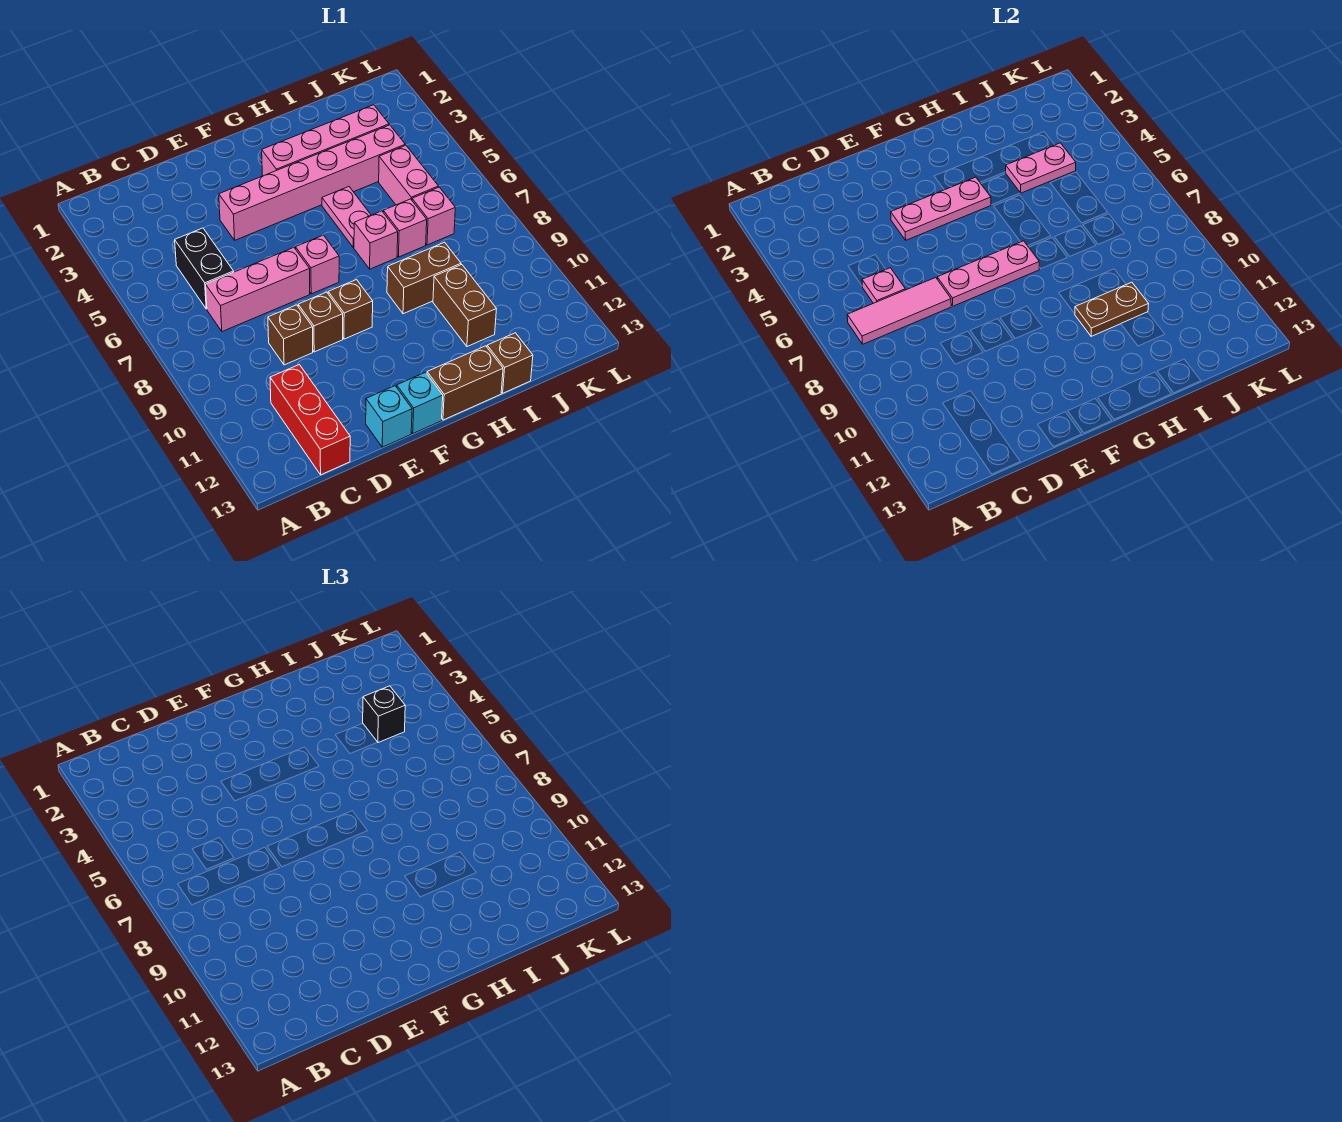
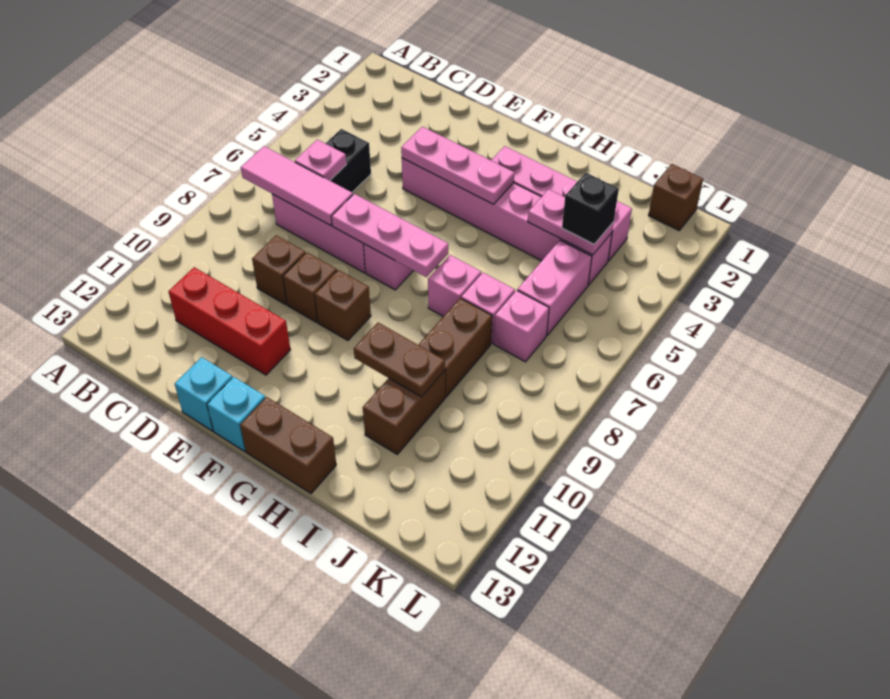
red brick C11:C13 level 1 -> red brick C11:E11 level 1
pink plate H5:H6 level 1 -> none
brown brick H9:I9 level 1 -> brown brick I8:I9 level 1
brown brick I13 level 1 -> brown brick K1 level 1

